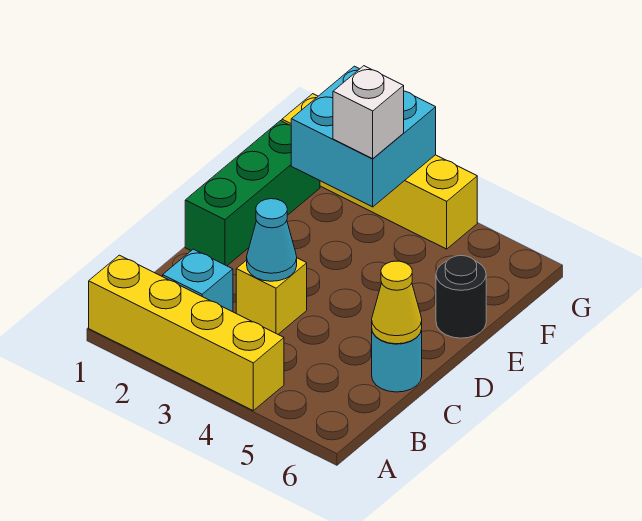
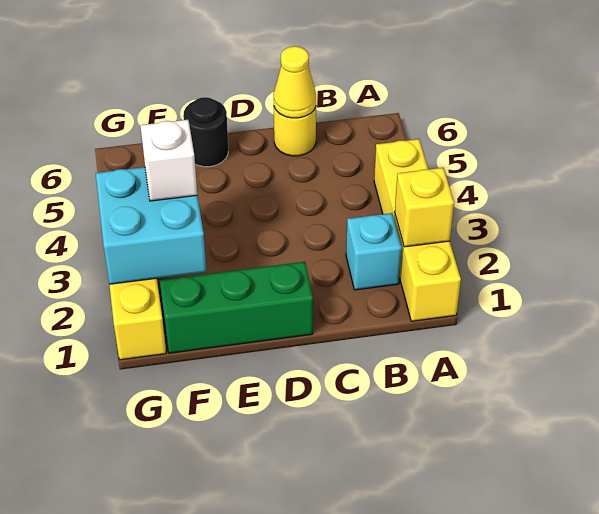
yellow brick C3 level 1 -> yellow brick A2 level 2
cyan cone C3 level 2 -> none
cyan round brick C6 level 1 -> yellow round brick C6 level 1

